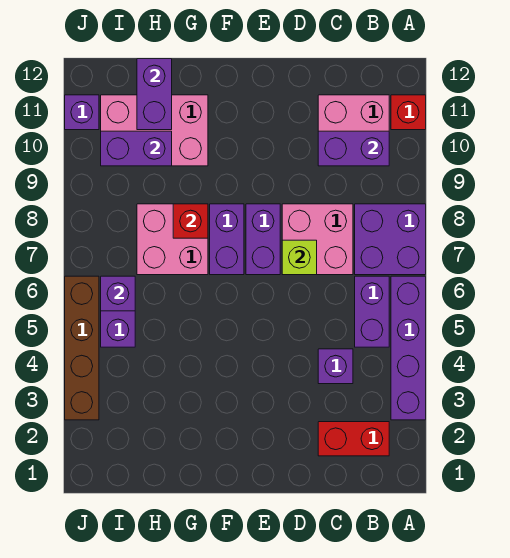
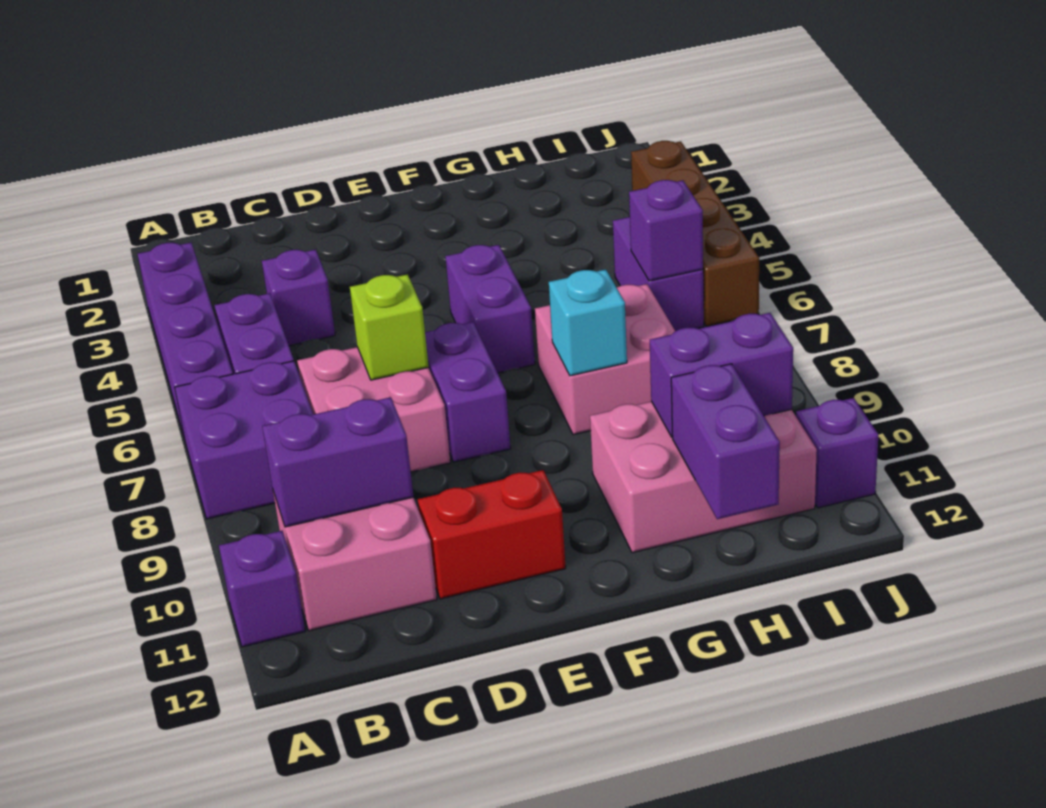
red brick A11 level 1 -> purple brick A11 level 1
red brick B2:C2 level 1 -> red brick D11:E11 level 1
purple brick F7:F8 level 1 -> purple brick F5:F6 level 1
red brick G8 level 2 -> cyan brick G8 level 2

